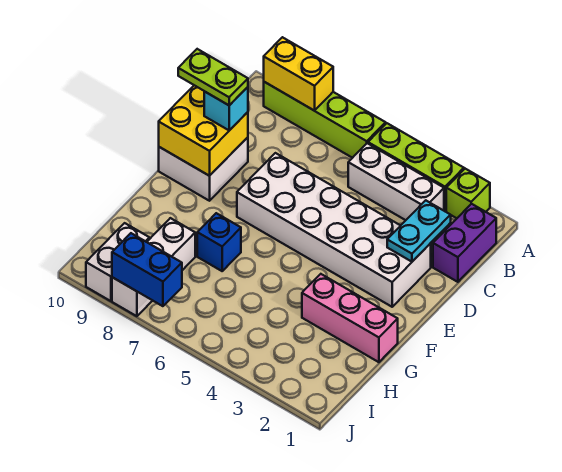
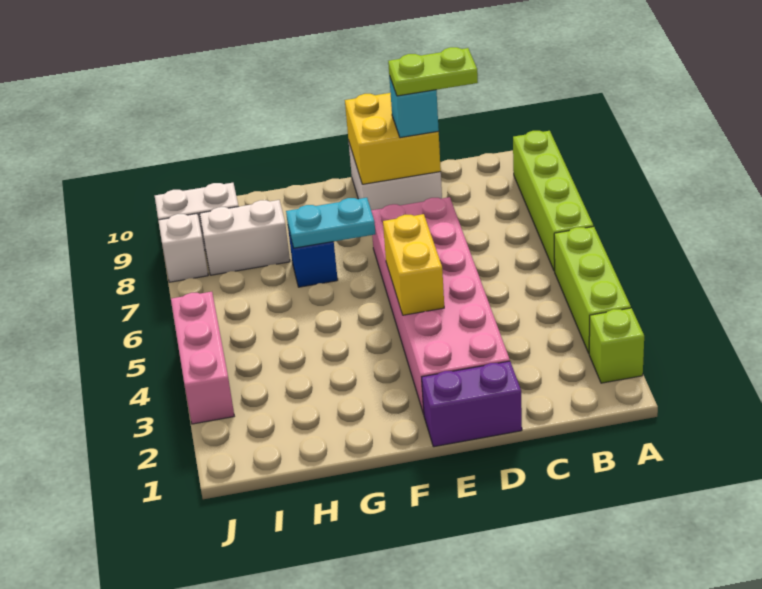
yellow brick A8:A9 level 2 -> yellow brick E4:E5 level 2
purple brick B1:C1 level 1 -> purple brick D1:E1 level 1
white brick B3:B5 level 1 -> none
cyan plate C2:D2 level 2 -> cyan plate F7:G7 level 2
white brick D2:E7 level 1 -> pink brick D2:E7 level 1
lime plate D9:D10 level 4 -> lime plate C9:D9 level 4
pink brick G1:G3 level 1 -> pink brick J3:J5 level 1
blue brick J7:J8 level 2 -> none

